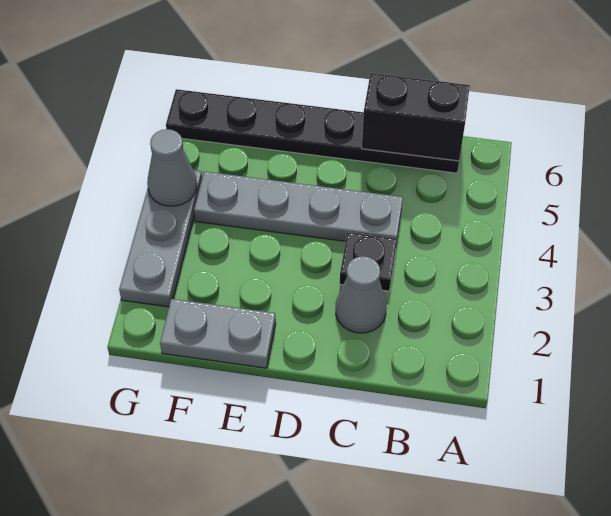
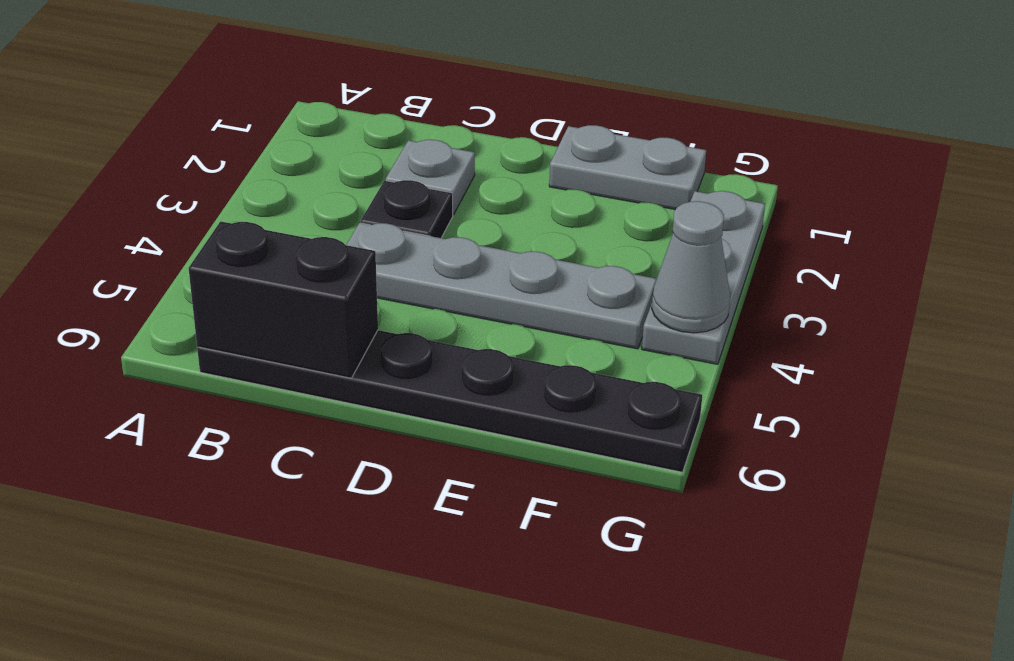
grey cone C2 level 1 -> grey plate C2 level 1

